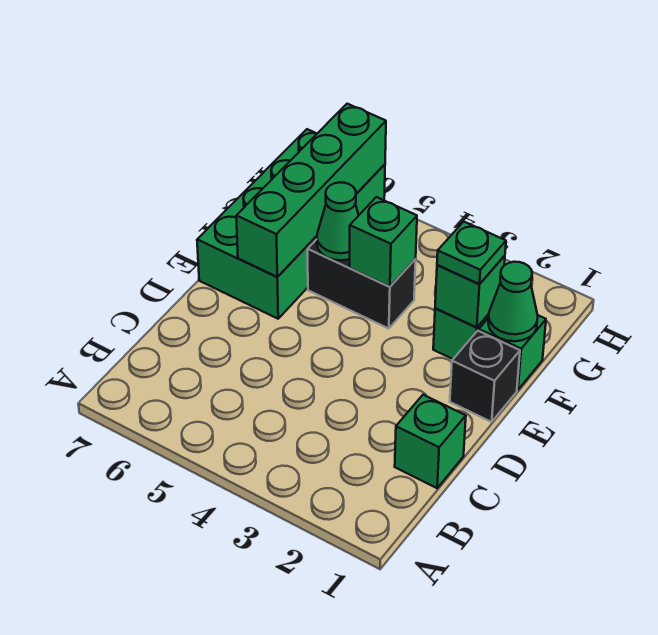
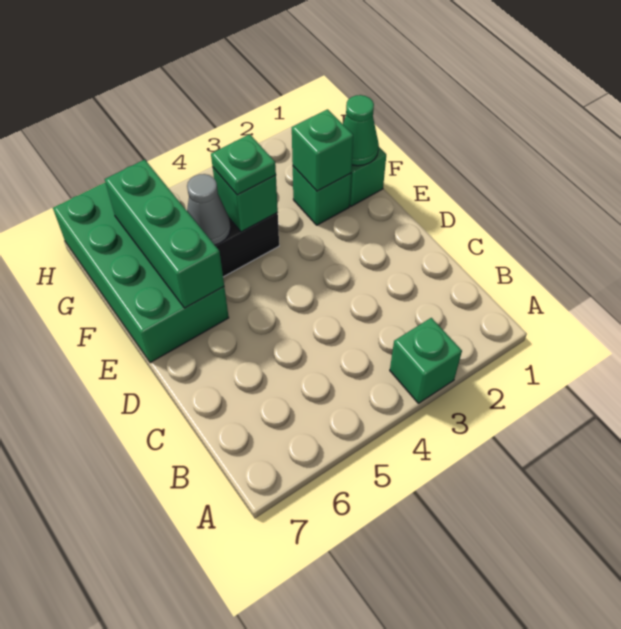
green brick C1 level 1 -> green brick A3 level 1
black brick E1 level 1 -> none
green brick E6:H6 level 2 -> green brick E6:G6 level 2
green plate F2 level 3 -> green plate F4 level 3
green cone F5 level 2 -> grey cone F5 level 2

